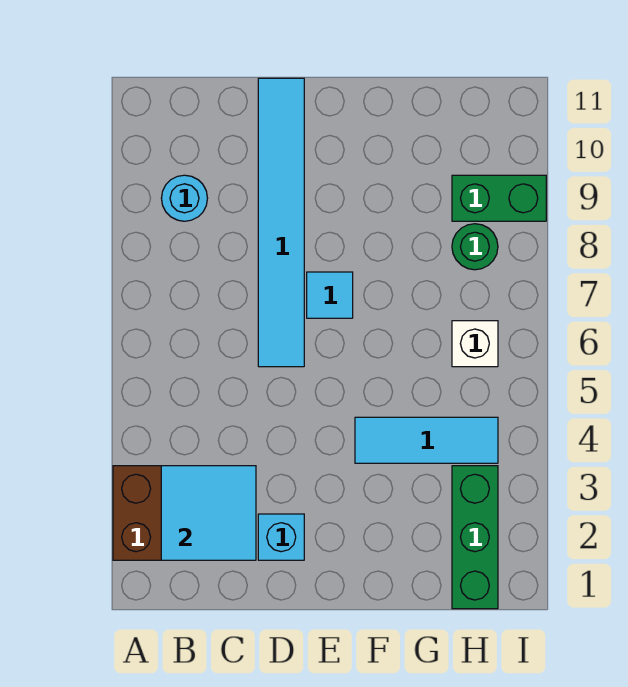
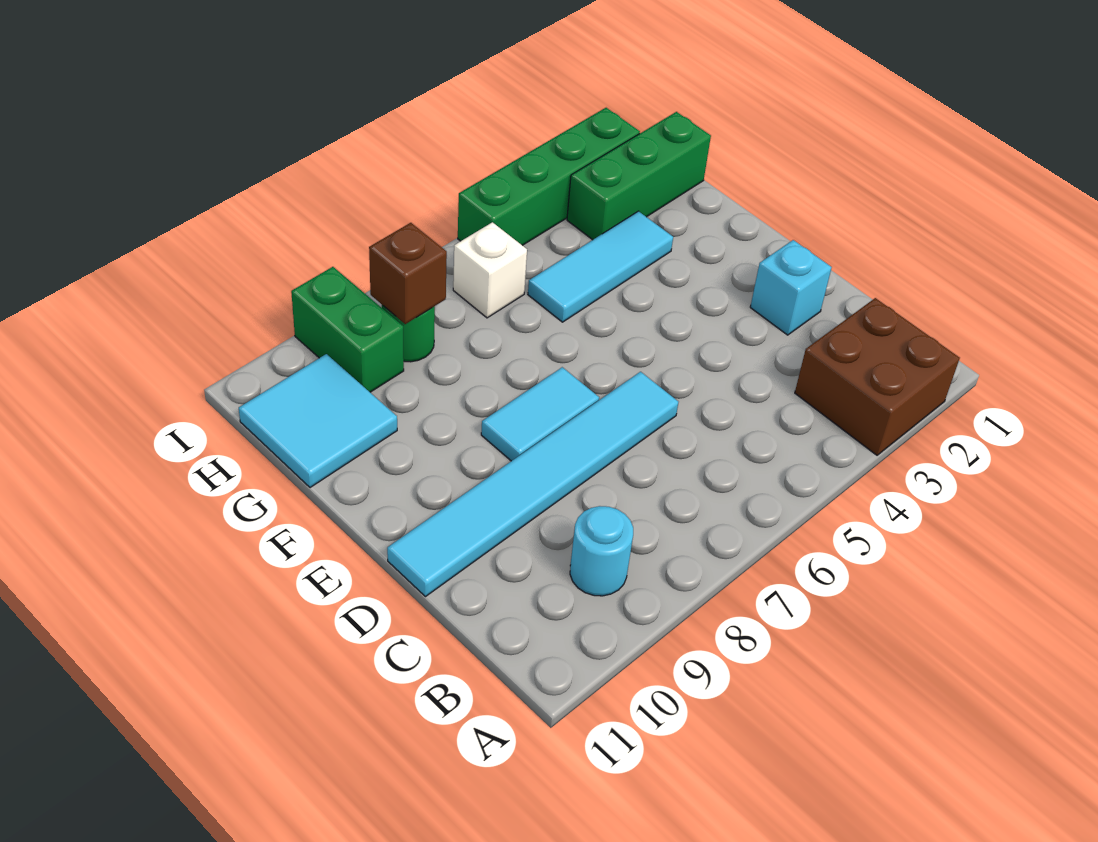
cyan tile B2:C3 level 2 -> cyan tile G10:H11 level 1
cyan tile E7 level 1 -> cyan tile E7:E8 level 1
cyan tile F4:H4 level 1 -> cyan tile G3:G5 level 1
none -> brown brick H8 level 2
none -> green brick I2:I5 level 1

